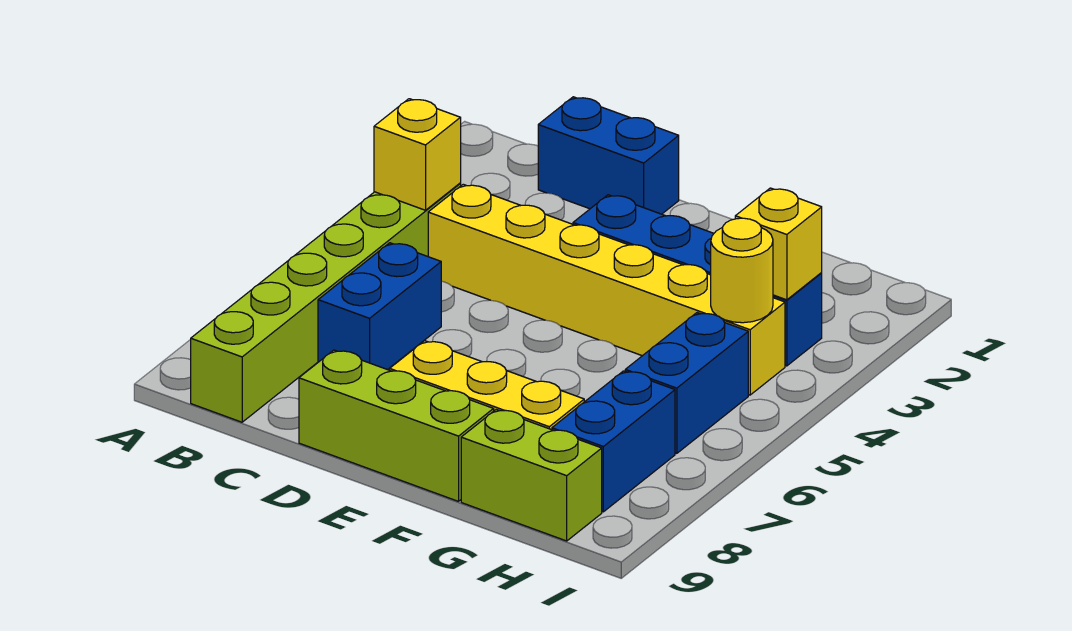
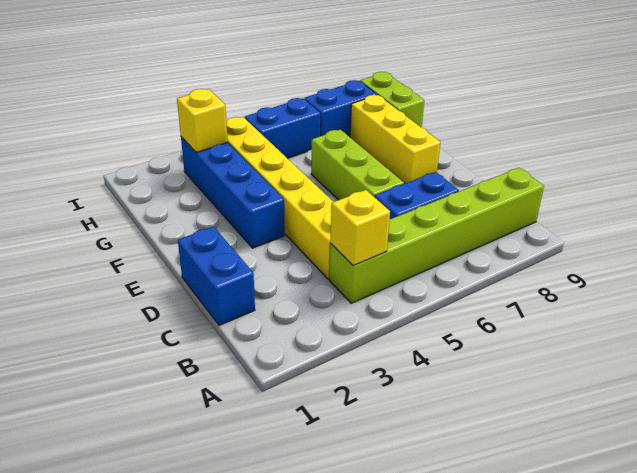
lime brick D9:F9 level 1 -> lime brick D6:F6 level 1
yellow round brick H4 level 2 -> none

